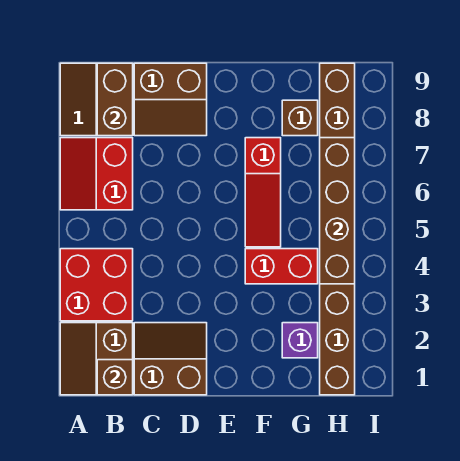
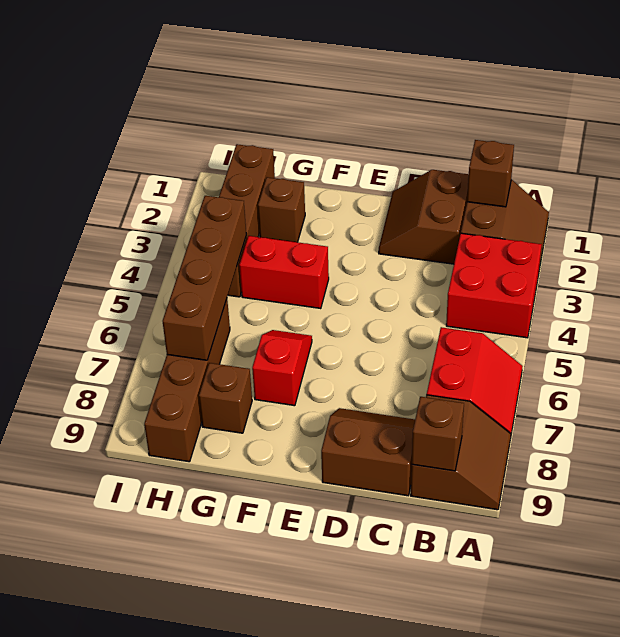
brown brick B8:B9 level 2 -> brown brick B9 level 2
brown slope C1:D2 level 1 top 1 -> brown slope C1:D2 level 1 top C
red slope F5:F7 level 1 top 7 -> red slope F6:F7 level 1 top 7
purple brick G2 level 1 -> brown brick G2 level 1

